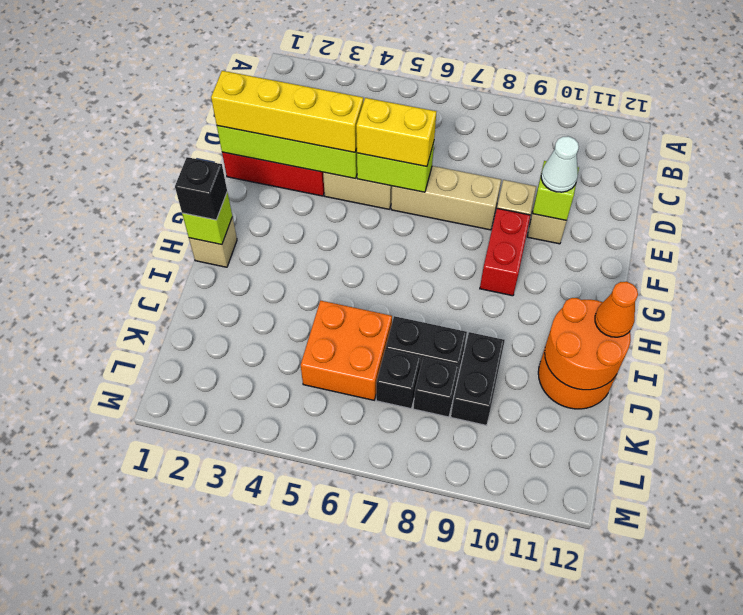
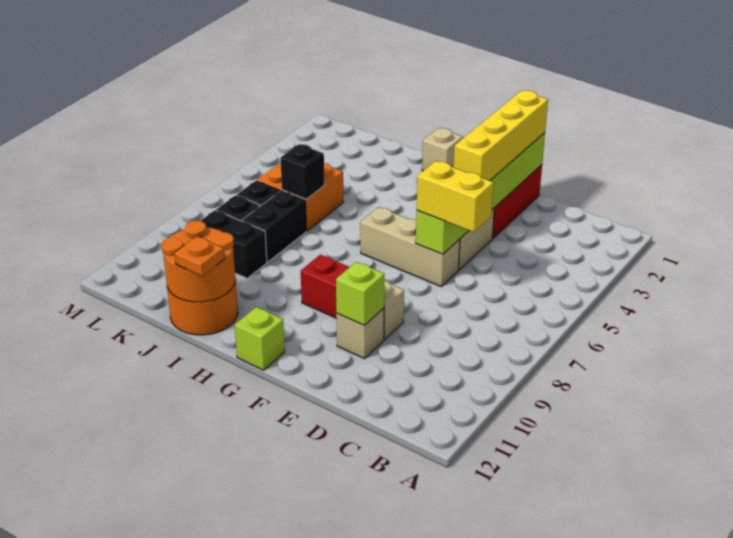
yellow brick E5:E6 level 3 -> yellow brick D6:E6 level 3
tan brick E6:E8 level 1 -> tan brick E6:G6 level 1
white cone E10 level 3 -> none
lime brick H1 level 2 -> lime brick G12 level 1
black brick H1 level 3 -> black brick J6 level 2
orange cone I12 level 3 -> orange plate I12 level 3

